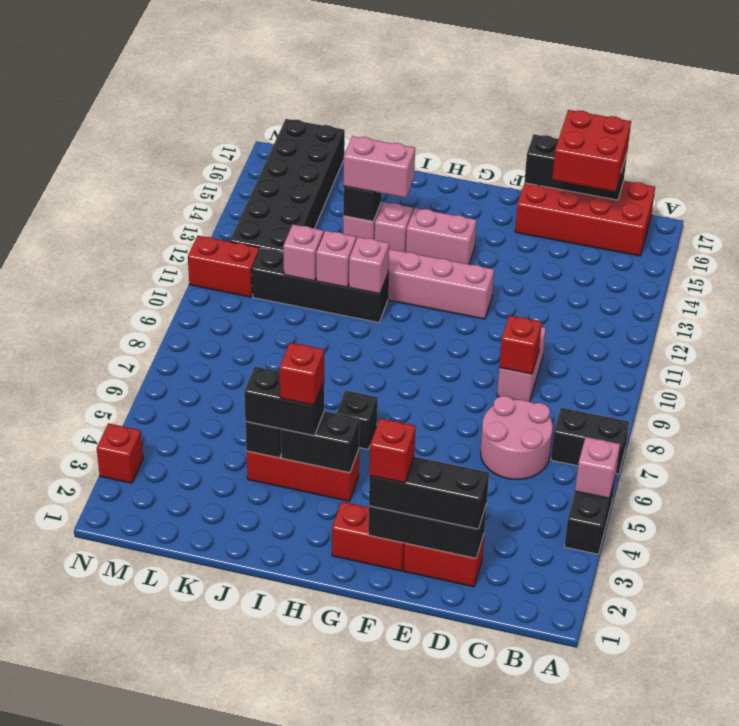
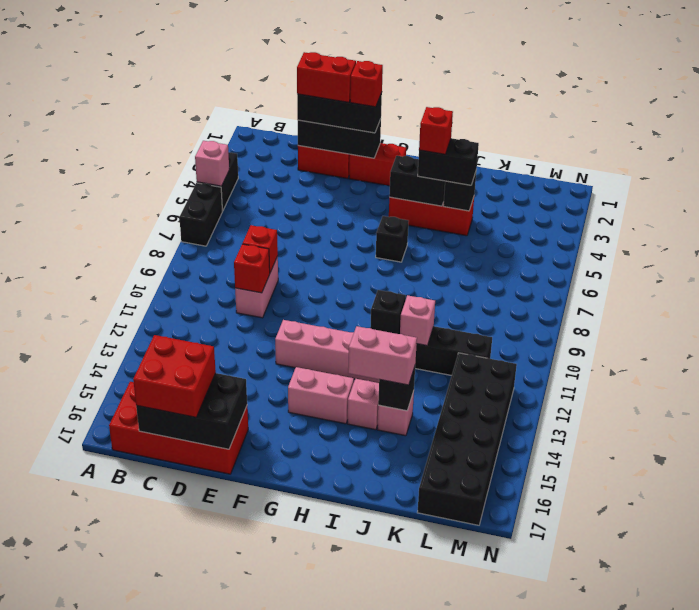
black brick A7:B7 level 1 -> black brick A6:A7 level 1
pink round brick C6:D7 level 1 -> none
black brick C17:E17 level 2 -> black brick C16:E17 level 2
pink brick I11 level 2 -> black brick I11 level 2
pink brick K11 level 2 -> none
red brick M11:N11 level 1 -> red brick D2:E2 level 4
red brick N3 level 1 -> red brick D10 level 2

